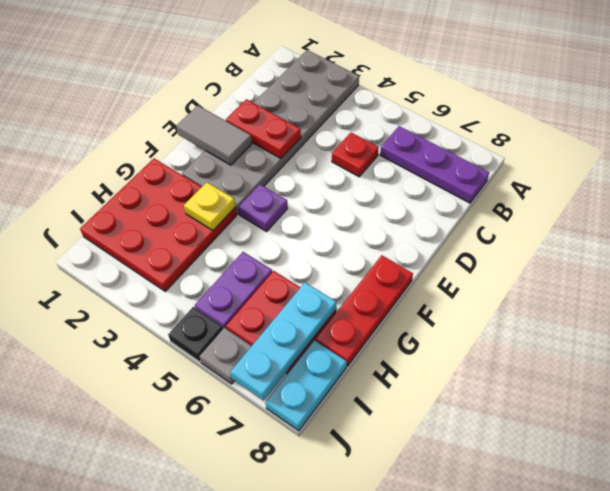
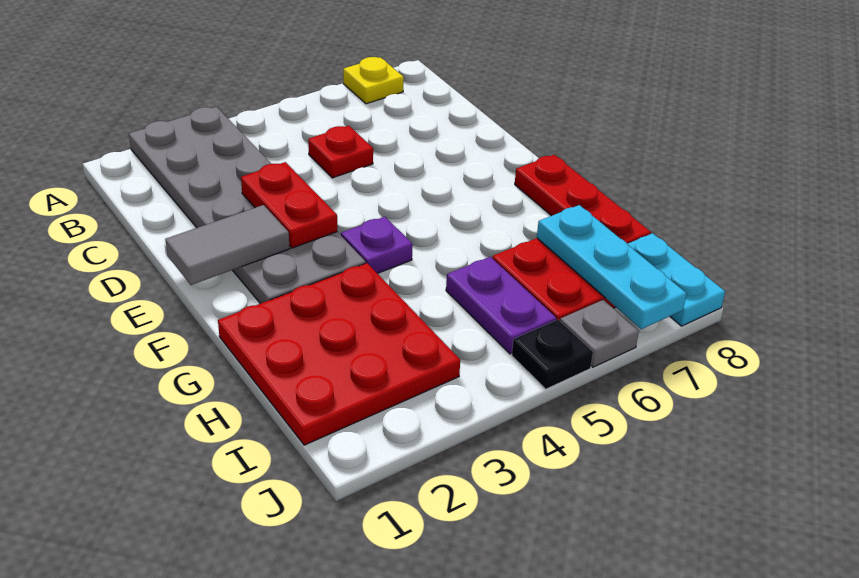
purple plate B6:B8 level 1 -> none
red plate D2:D3 level 2 -> red plate D3:E3 level 2
yellow plate G3 level 2 -> yellow plate A7 level 1

